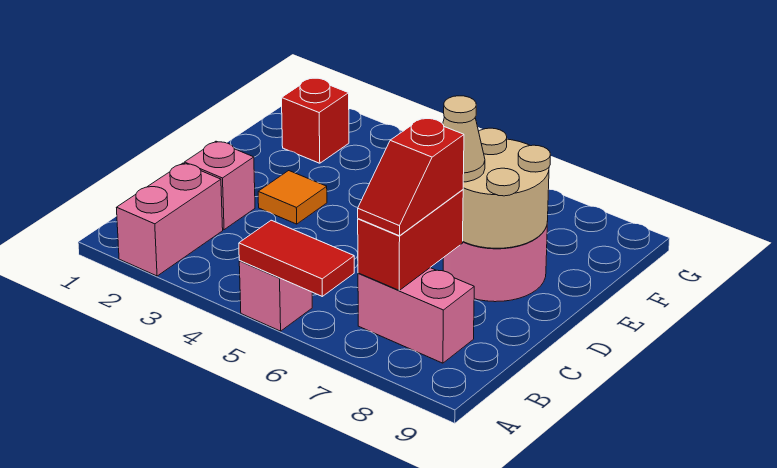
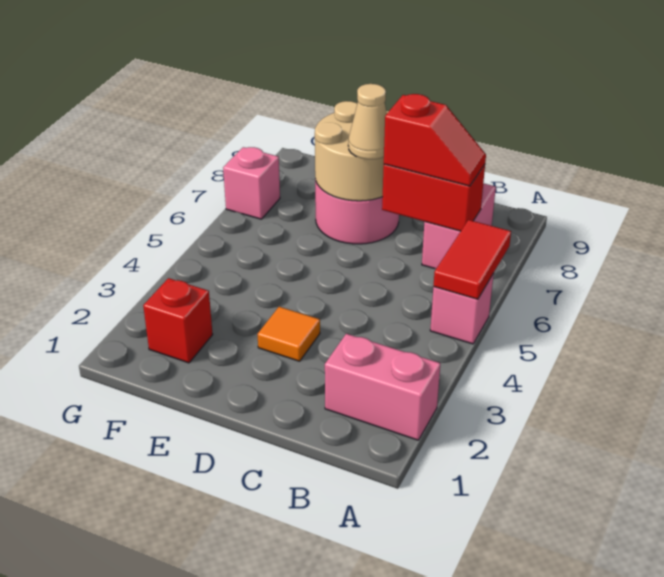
pink brick C2 level 1 -> pink brick G7 level 1

